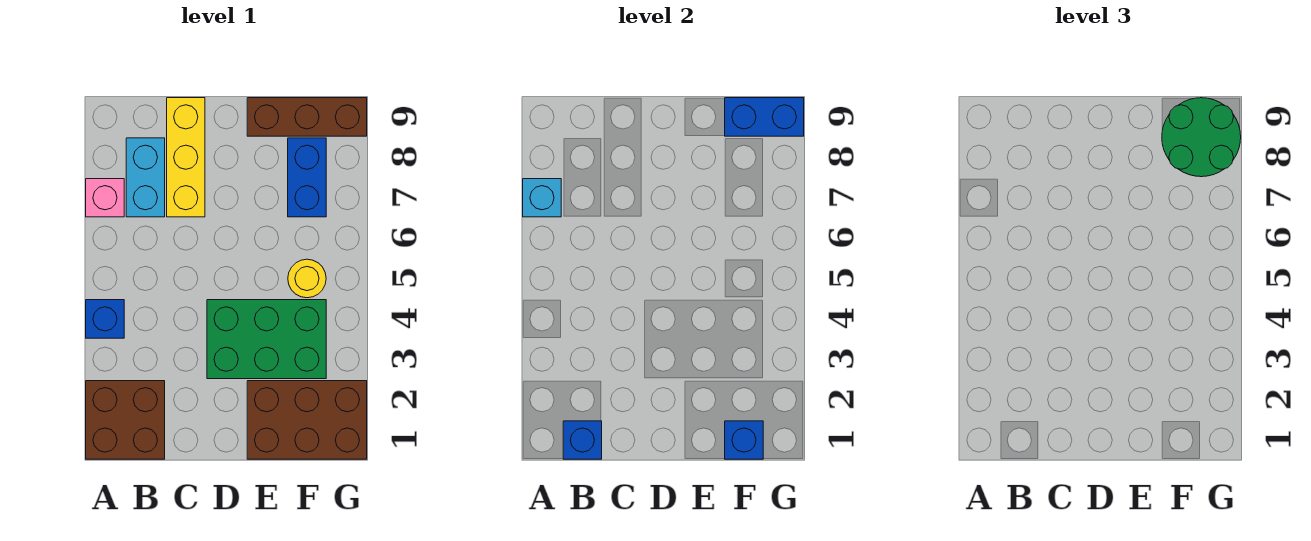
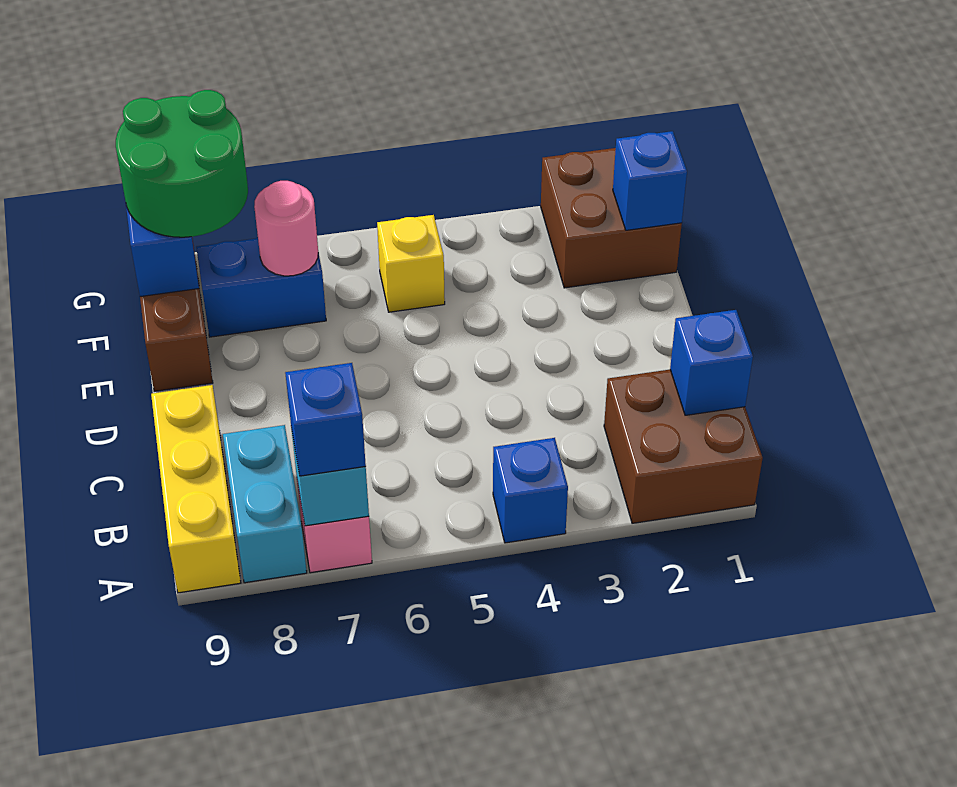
none -> blue brick A7 level 3
cyan brick B7:B8 level 1 -> cyan brick A8:B8 level 1
yellow brick C7:C9 level 1 -> yellow brick A9:C9 level 1
green brick D3:F4 level 1 -> none
brown brick E1:G2 level 1 -> brown brick F1:G2 level 1
yellow round brick F5 level 1 -> yellow brick F5 level 1
none -> pink round brick F7 level 2

